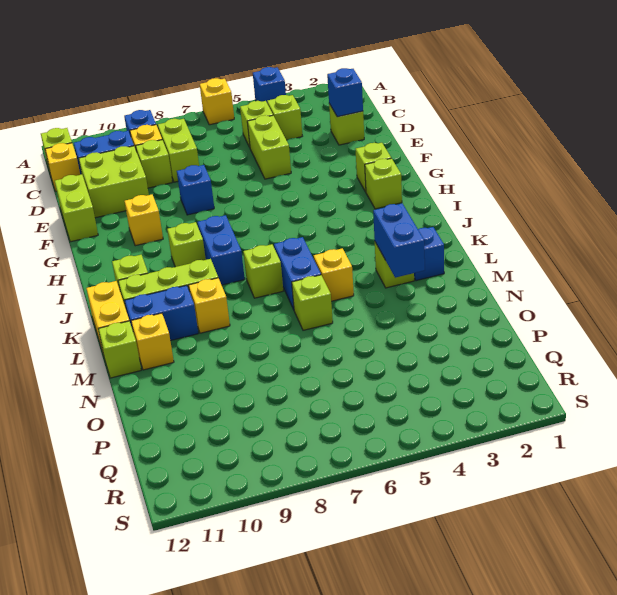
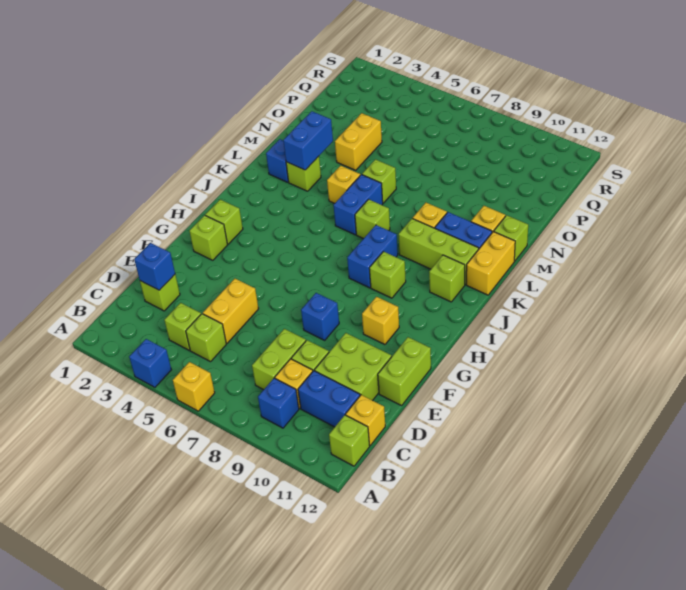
lime brick D5:E5 level 1 -> yellow brick D5:E5 level 1
none -> yellow brick N4:O4 level 1

